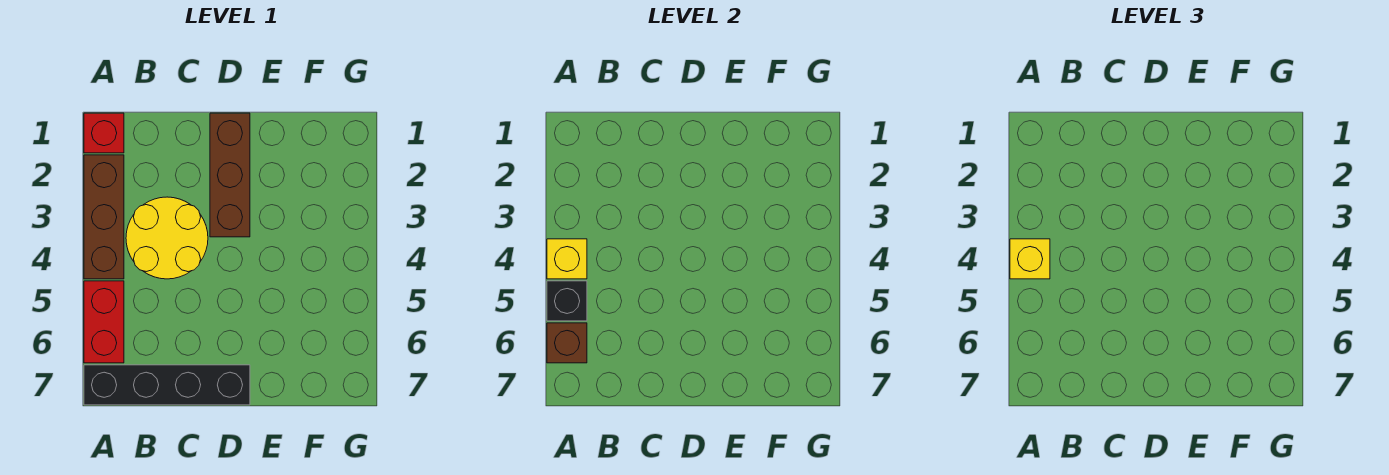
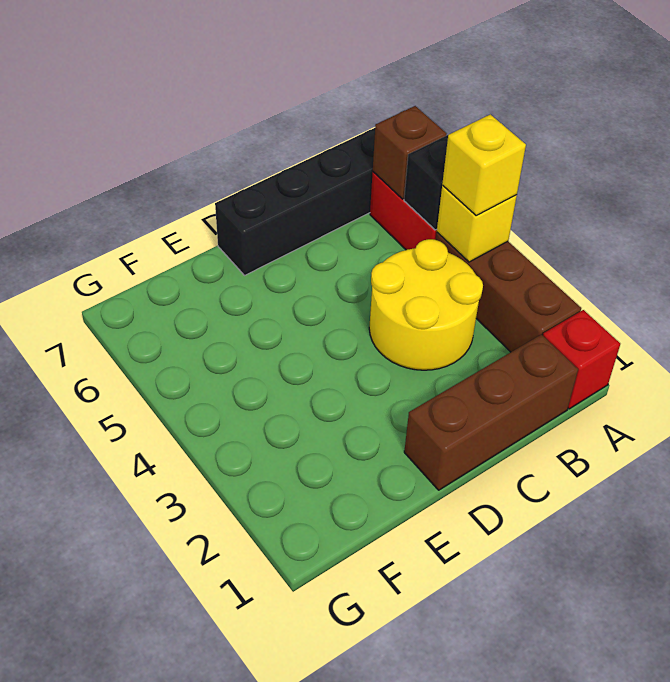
brown brick D1:D3 level 1 -> brown brick B1:D1 level 1

